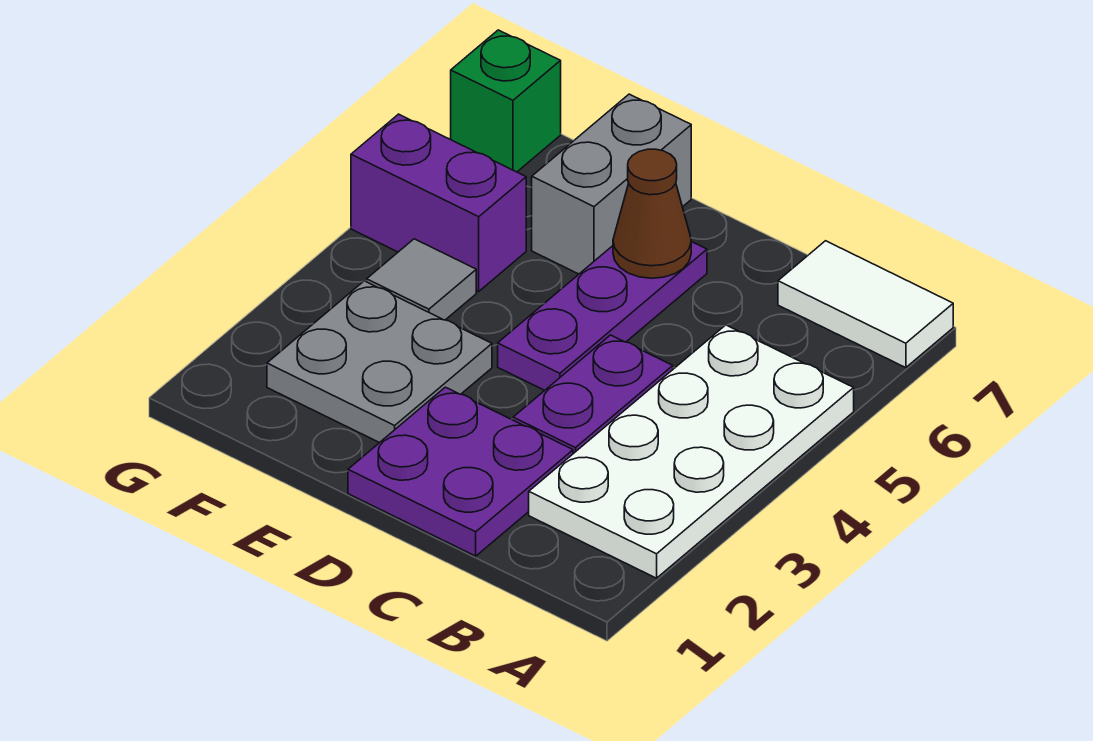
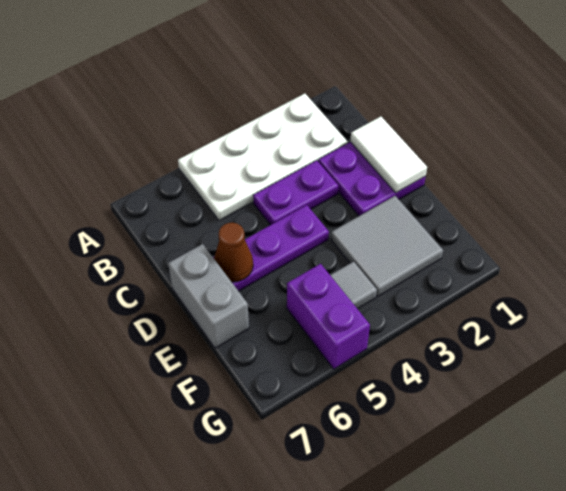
white tile A7:B7 level 1 -> white tile C1:D1 level 2
grey plate E2:F3 level 1 -> grey tile E2:F3 level 1
grey brick E6:E7 level 1 -> grey brick D7:E7 level 1
green brick G7 level 1 -> none

